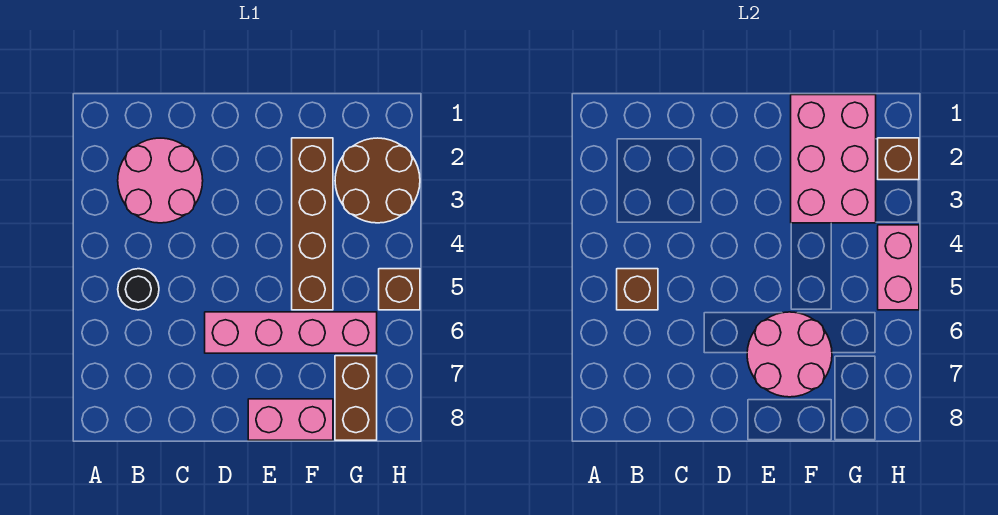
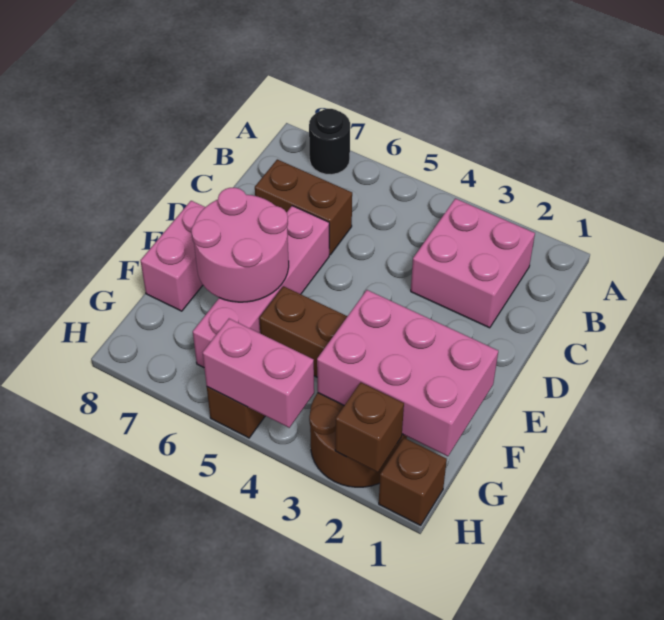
pink round brick B2:C3 level 1 -> pink brick B2:C3 level 1
black round brick B5 level 1 -> black round brick A7 level 1
brown brick B5 level 2 -> brown brick H1 level 1
brown brick G7:G8 level 1 -> brown brick C6:C7 level 1

